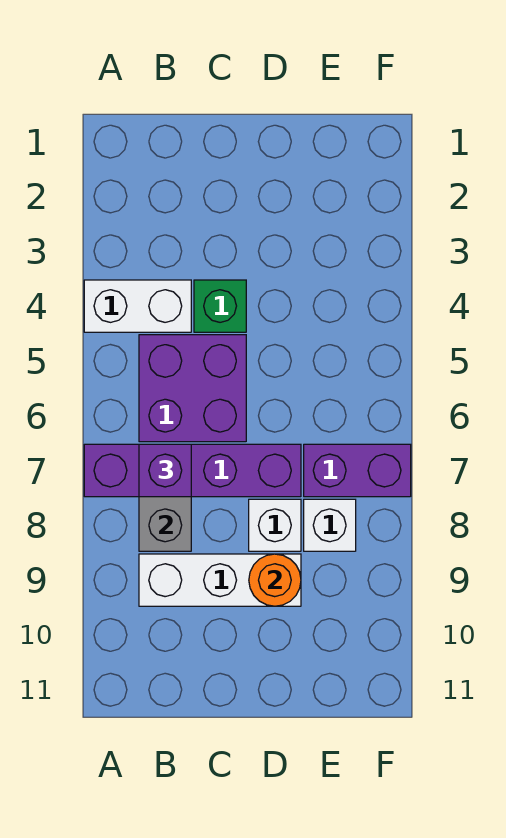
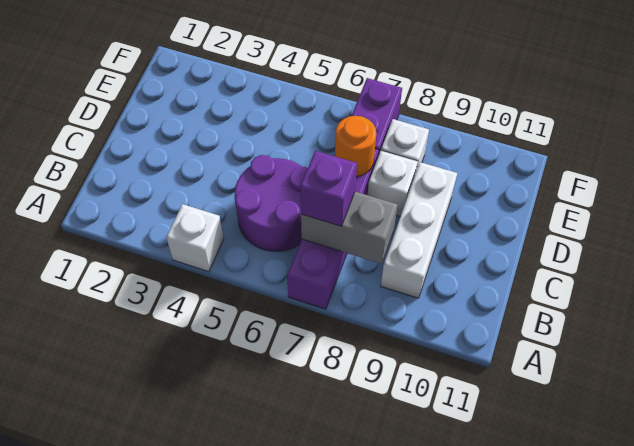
white brick A4:B4 level 1 -> white brick A4 level 1
purple brick B5:C6 level 1 -> purple round brick B5:C6 level 1
green brick C4 level 1 -> none
orange round brick D9 level 2 -> orange round brick D7 level 2

